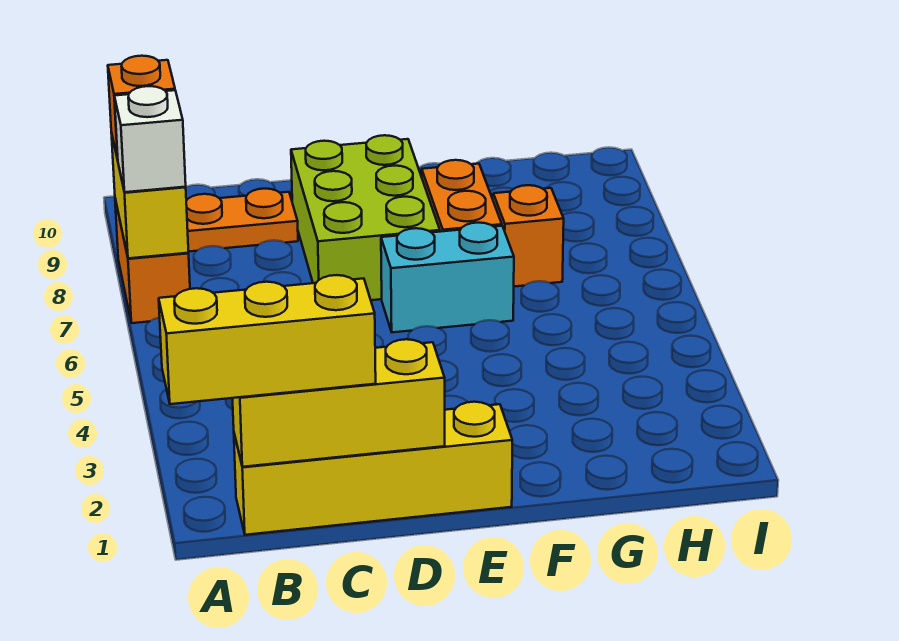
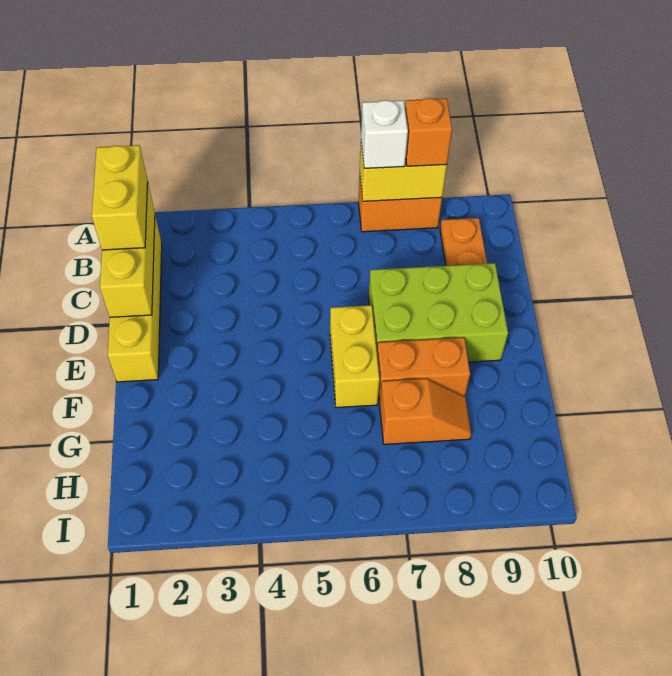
yellow brick A1:C1 level 3 -> yellow brick B1:C1 level 3
cyan brick E6:F6 level 1 -> yellow brick E6:F6 level 1

